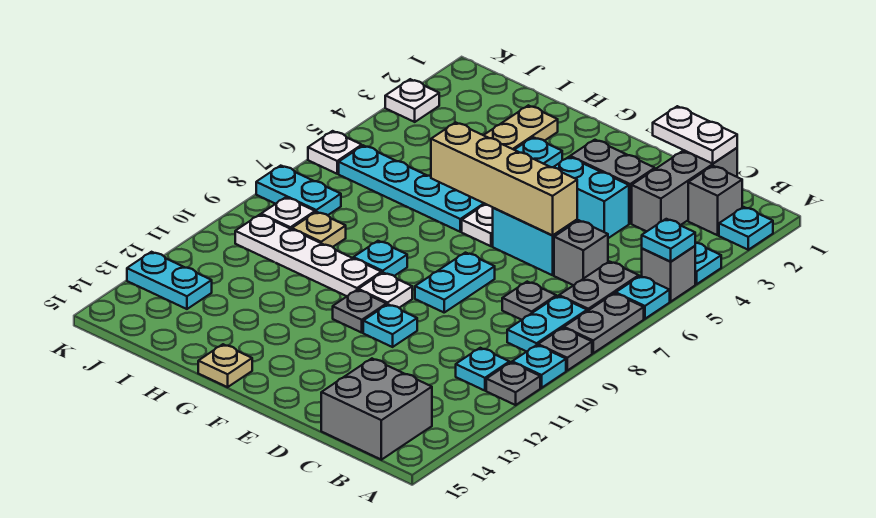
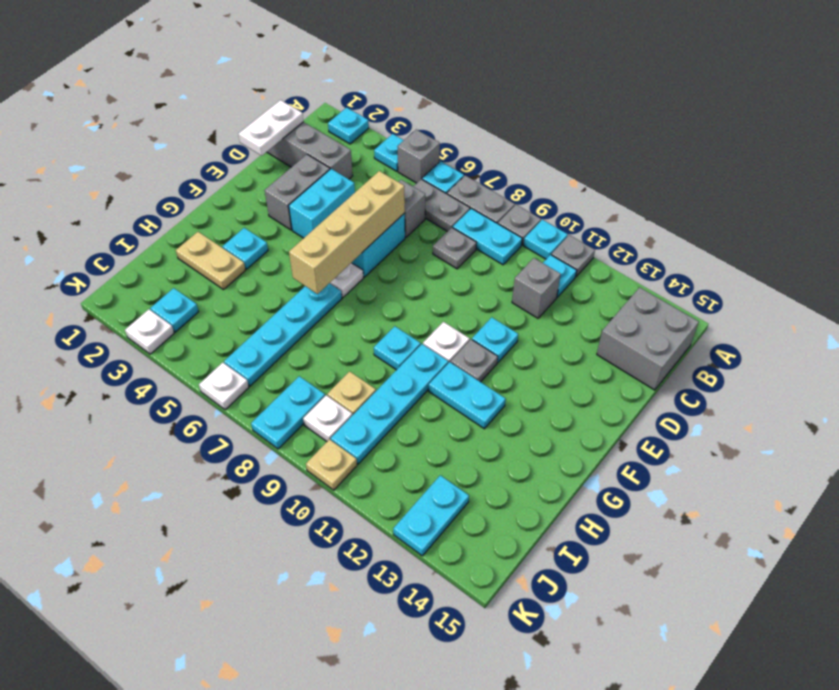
cyan plate A5 level 2 -> cyan plate J3 level 1
grey brick B2 level 1 -> grey brick C11 level 1
cyan plate E8:E9 level 1 -> cyan plate G11:G12 level 1
white plate G10:J10 level 1 -> cyan plate G10:J10 level 1
tan plate G15 level 1 -> tan plate K10 level 1

